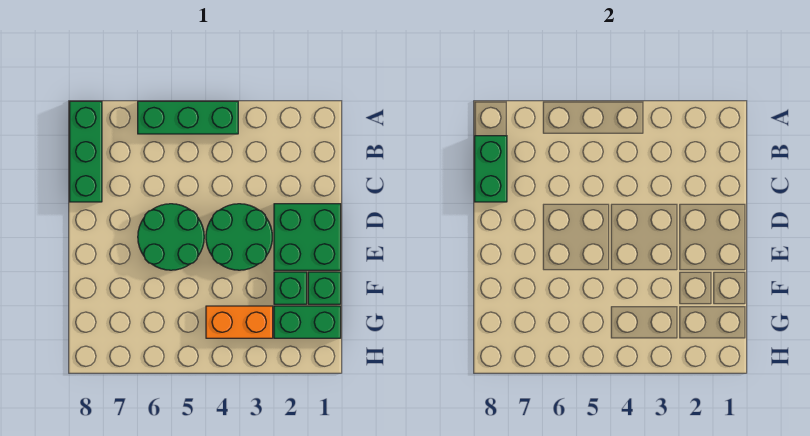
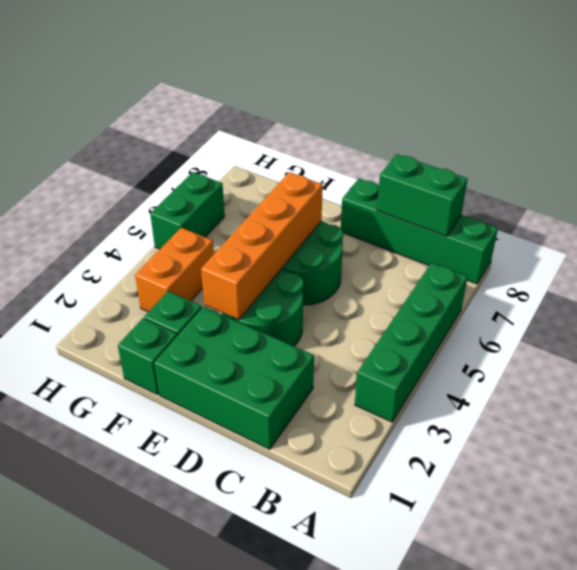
green brick A4:A6 level 1 -> green brick A3:A6 level 1
green brick A8:C8 level 1 -> green brick A8:D8 level 1
green brick D1:E2 level 1 -> green brick C1:E2 level 1
none -> orange brick E3:E6 level 2
green brick G1:G2 level 1 -> green brick H5:H6 level 1

